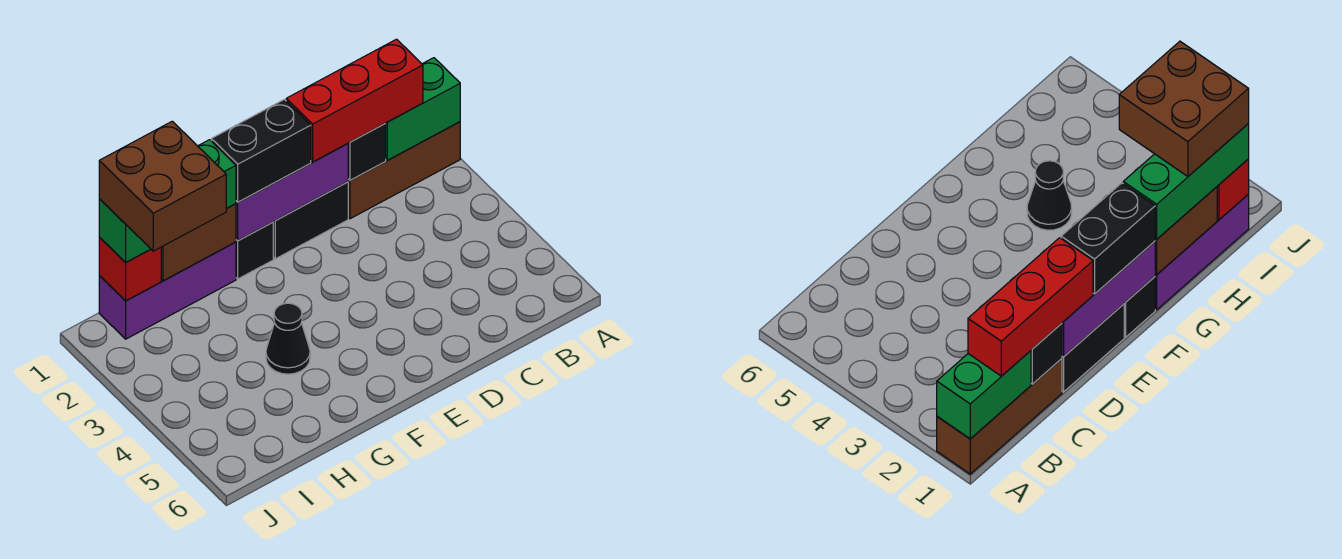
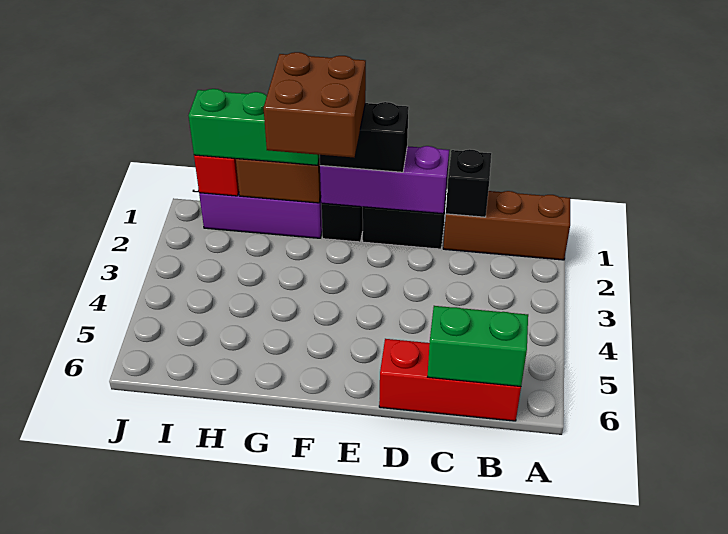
green brick A1:B1 level 2 -> green brick B6:C6 level 2
red brick B1:D1 level 3 -> red brick B6:D6 level 1
black cone G4 level 1 -> none
brown brick H1:I2 level 4 -> brown brick F1:G2 level 4

